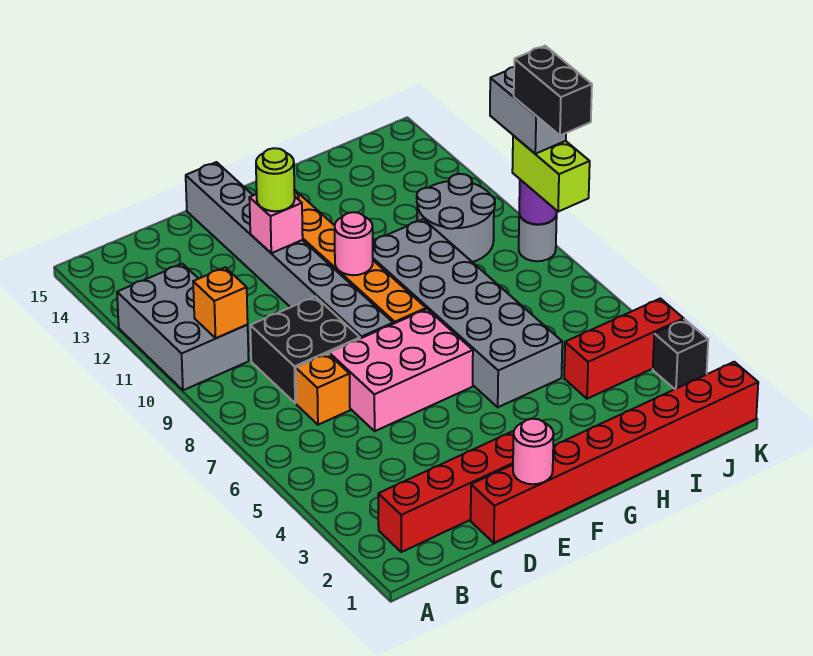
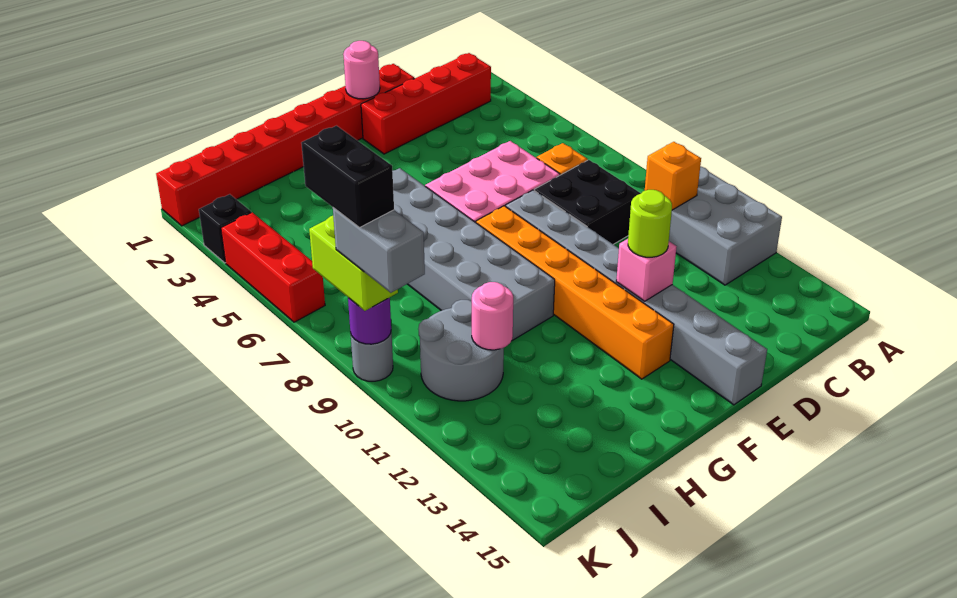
pink round brick F10 level 2 -> pink round brick I11 level 2
red brick I4:K4 level 1 -> red brick K4:K6 level 1

